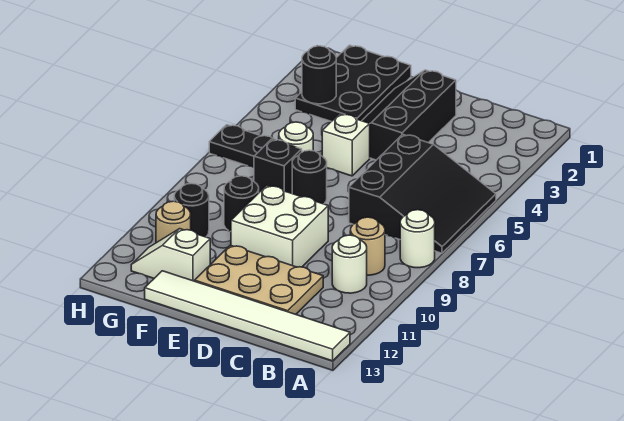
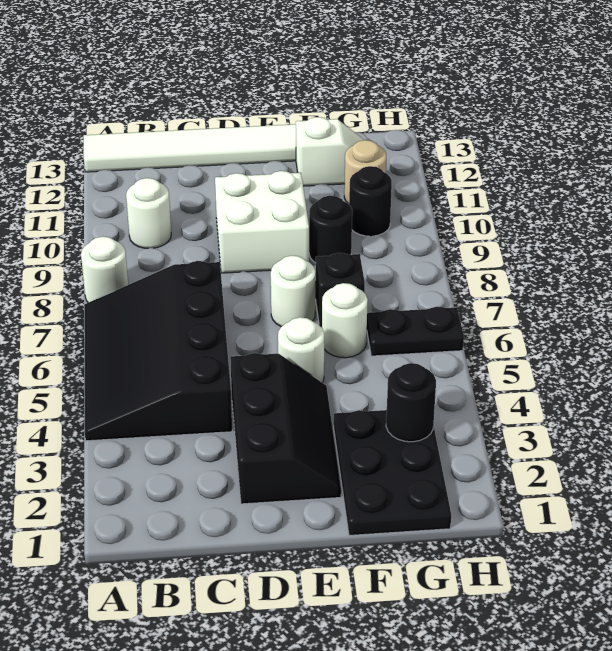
black slope A5:C7 level 1 top C -> black slope A4:C7 level 1 top C
tan round brick B9 level 1 -> none
tan plate C11:E12 level 1 -> none
white brick E5 level 1 -> white round brick E5 level 1
black round brick E7 level 1 -> white round brick E7 level 1

